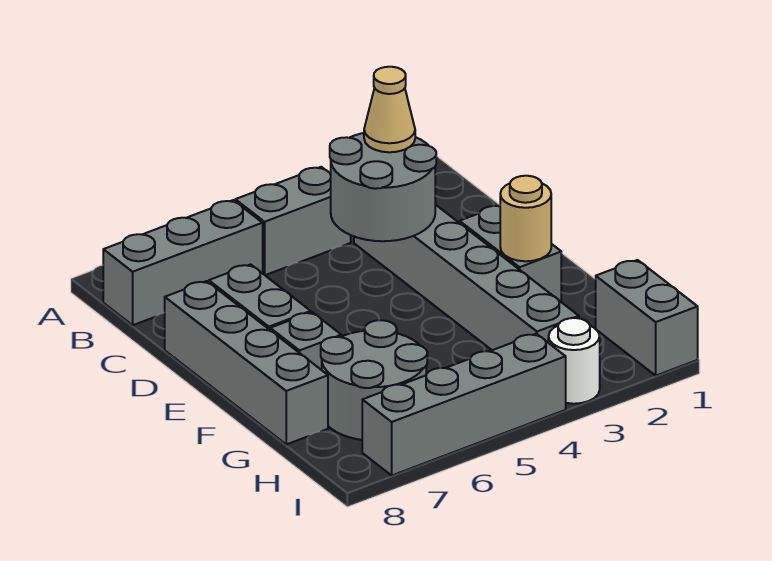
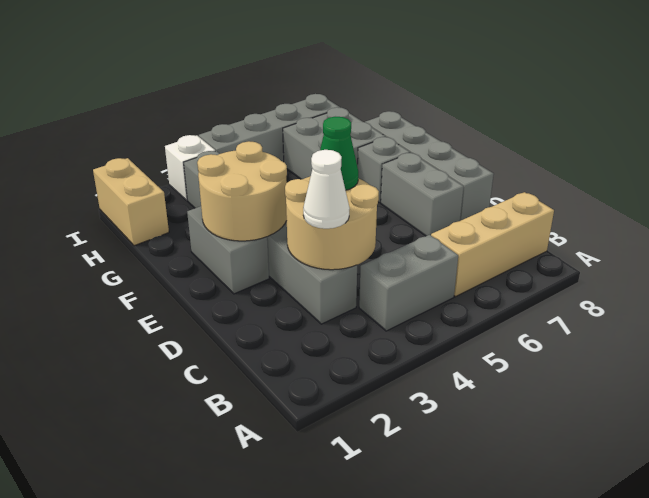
grey brick B6:B8 level 1 -> tan brick B6:B8 level 1
grey round brick C3:D4 level 2 -> tan round brick C3:D4 level 2
tan cone C3 level 3 -> white cone C3 level 3
none -> green cone D4 level 3
tan round brick F2 level 2 -> tan round brick E2:F3 level 2
grey round brick G6:H7 level 1 -> grey brick G6:H7 level 1
grey brick H1:I1 level 1 -> tan brick H1:I1 level 1
white round brick I3 level 1 -> white brick I3 level 1

